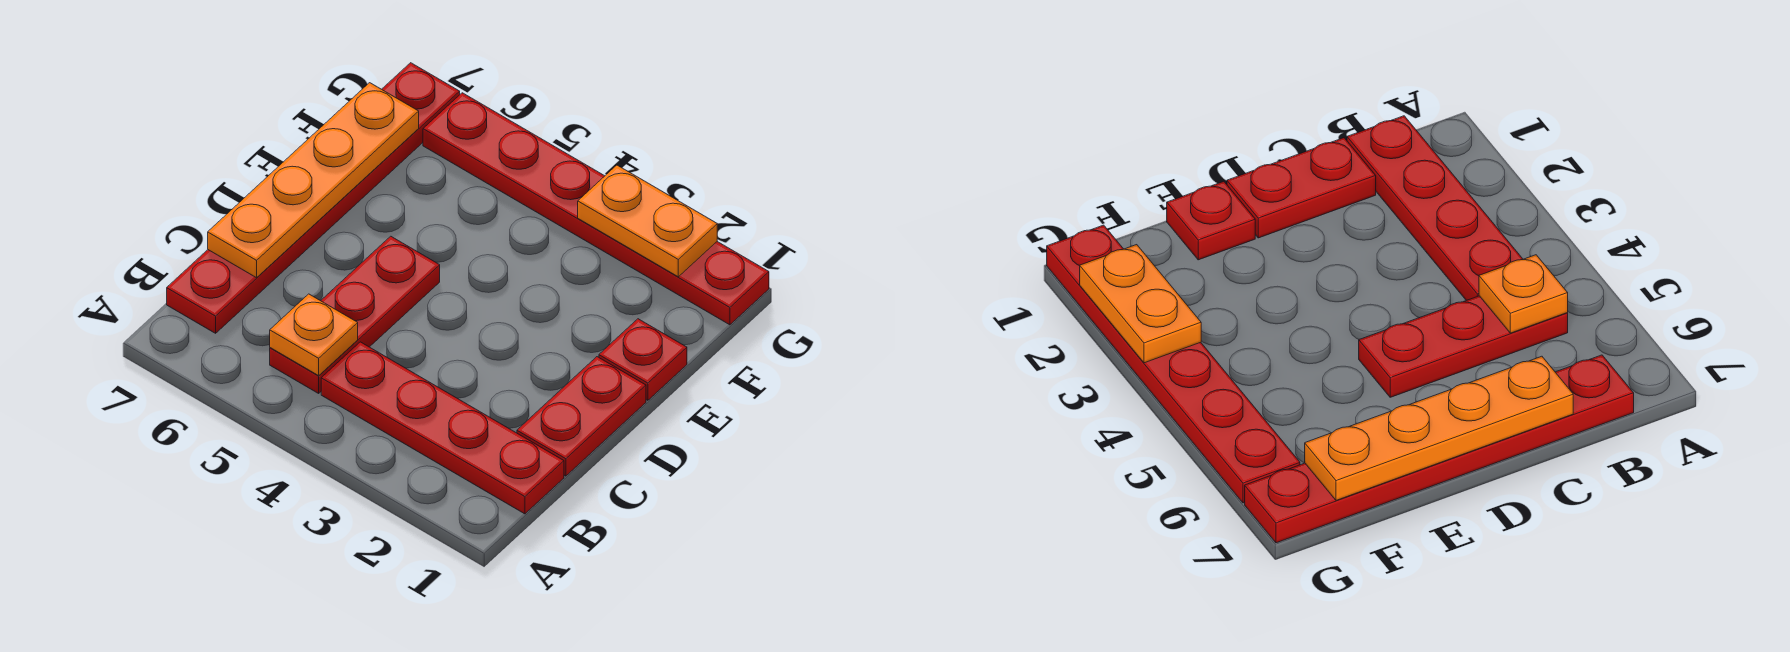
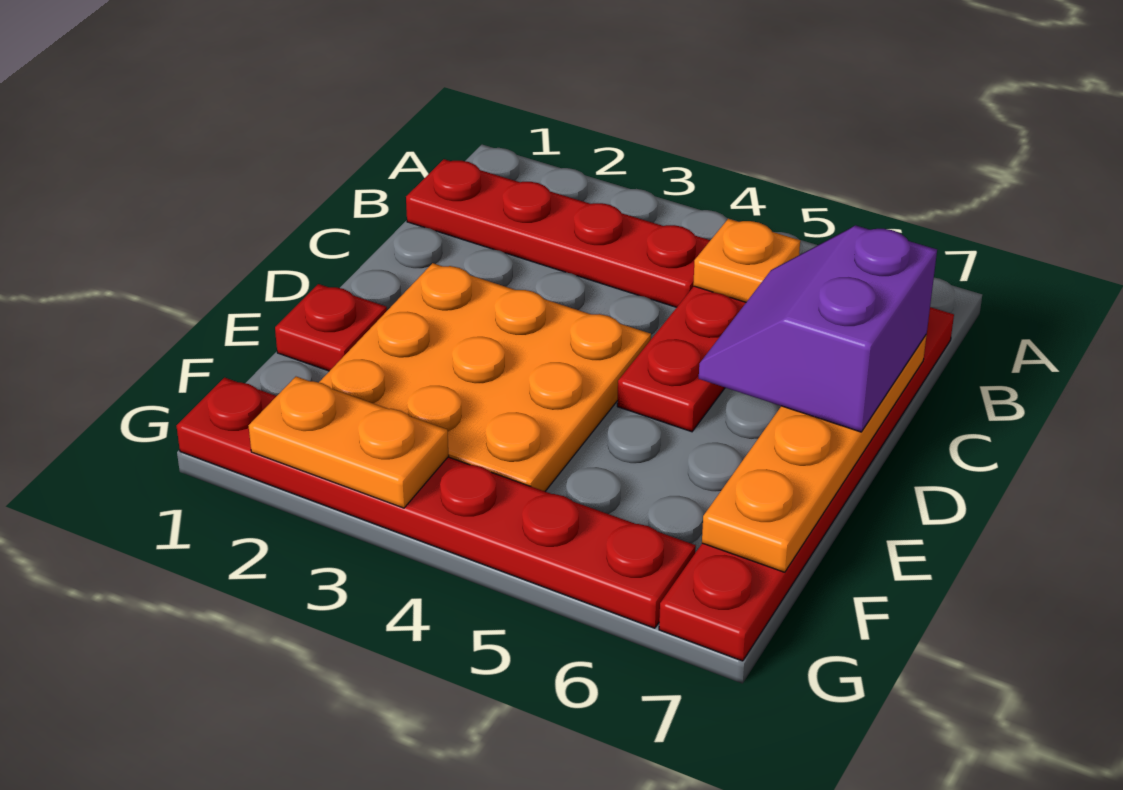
red plate C1:D1 level 1 -> none
none -> purple slope C6:D7 level 3 top 7
none -> orange plate D2:F4 level 1

